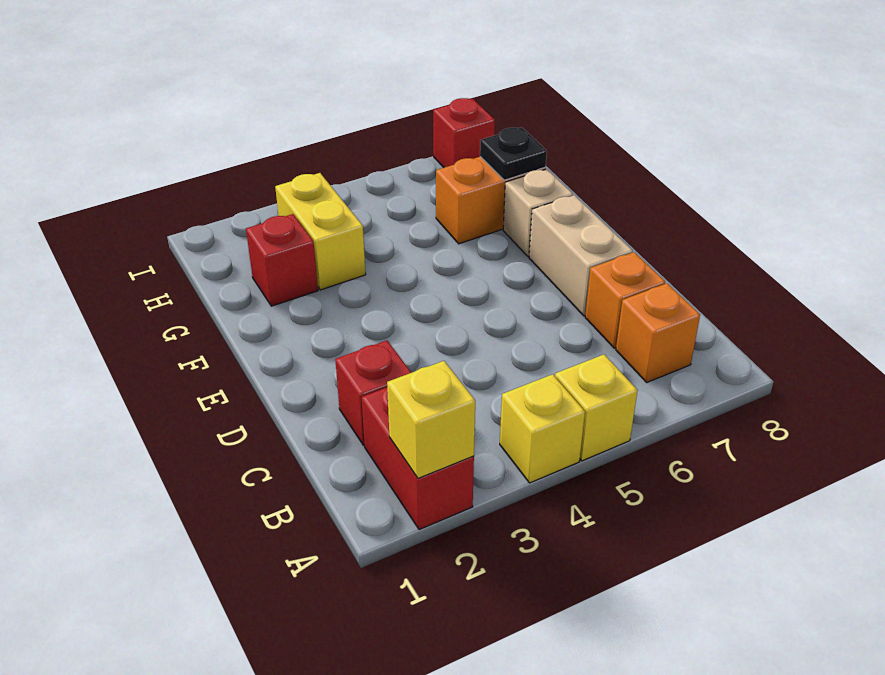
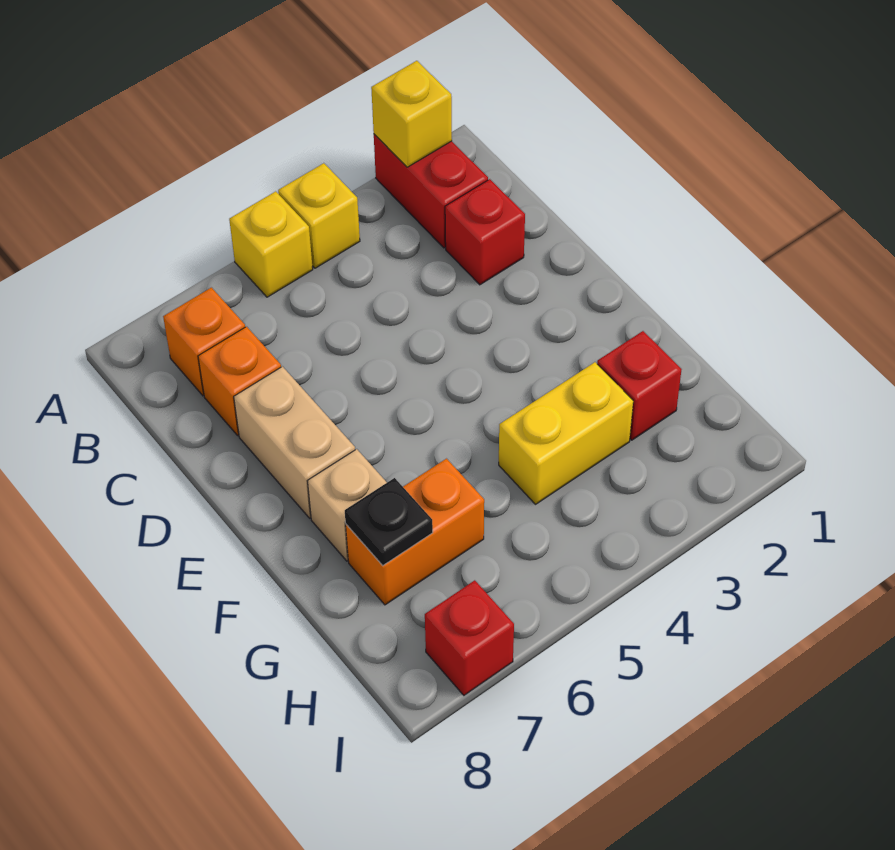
yellow brick G3:H3 level 1 -> yellow brick G3:G4 level 1

